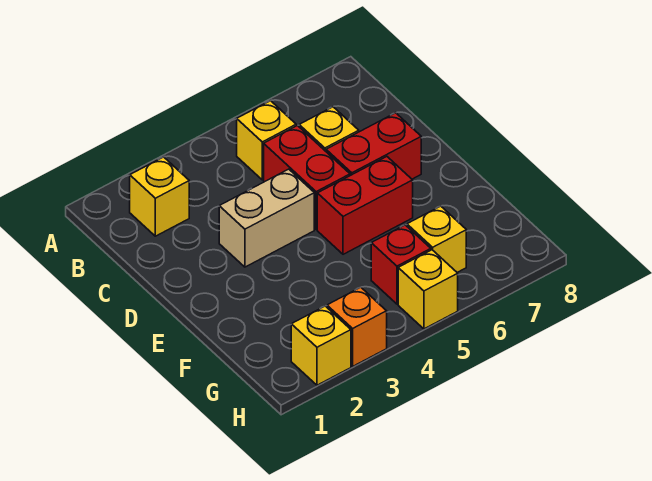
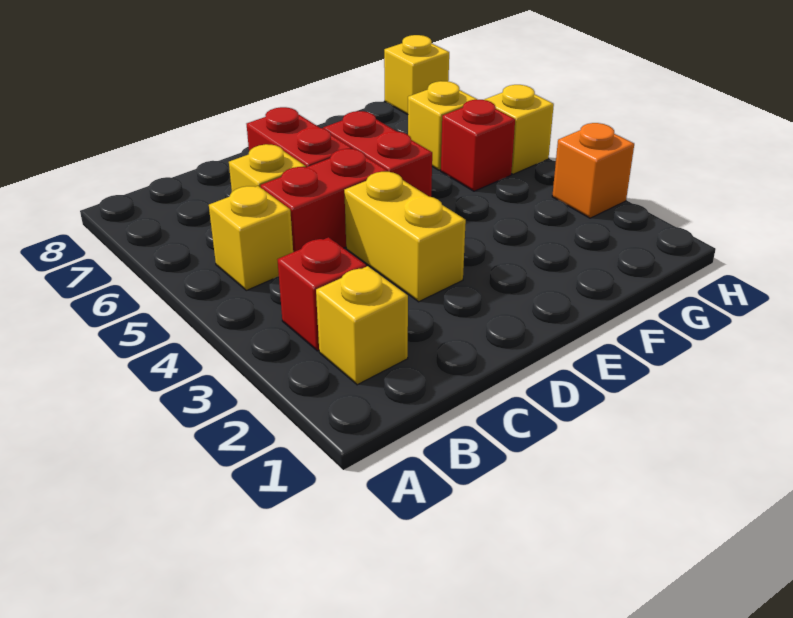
none -> red brick B3 level 1
tan brick D3:D4 level 1 -> yellow brick D3:D4 level 1
yellow brick H2 level 1 -> yellow brick H8 level 1

